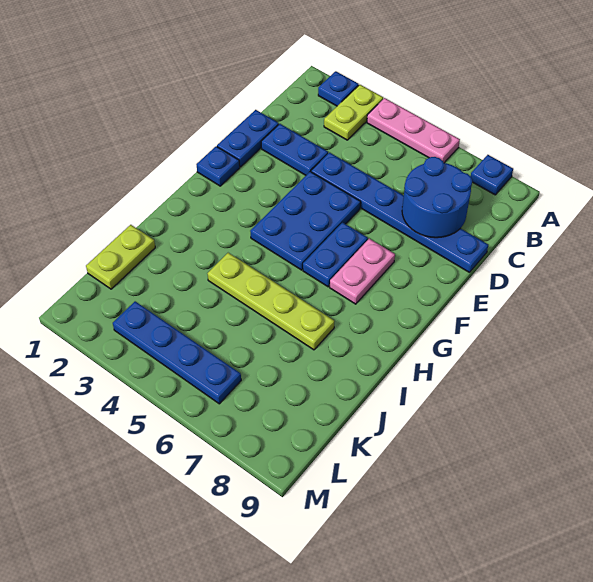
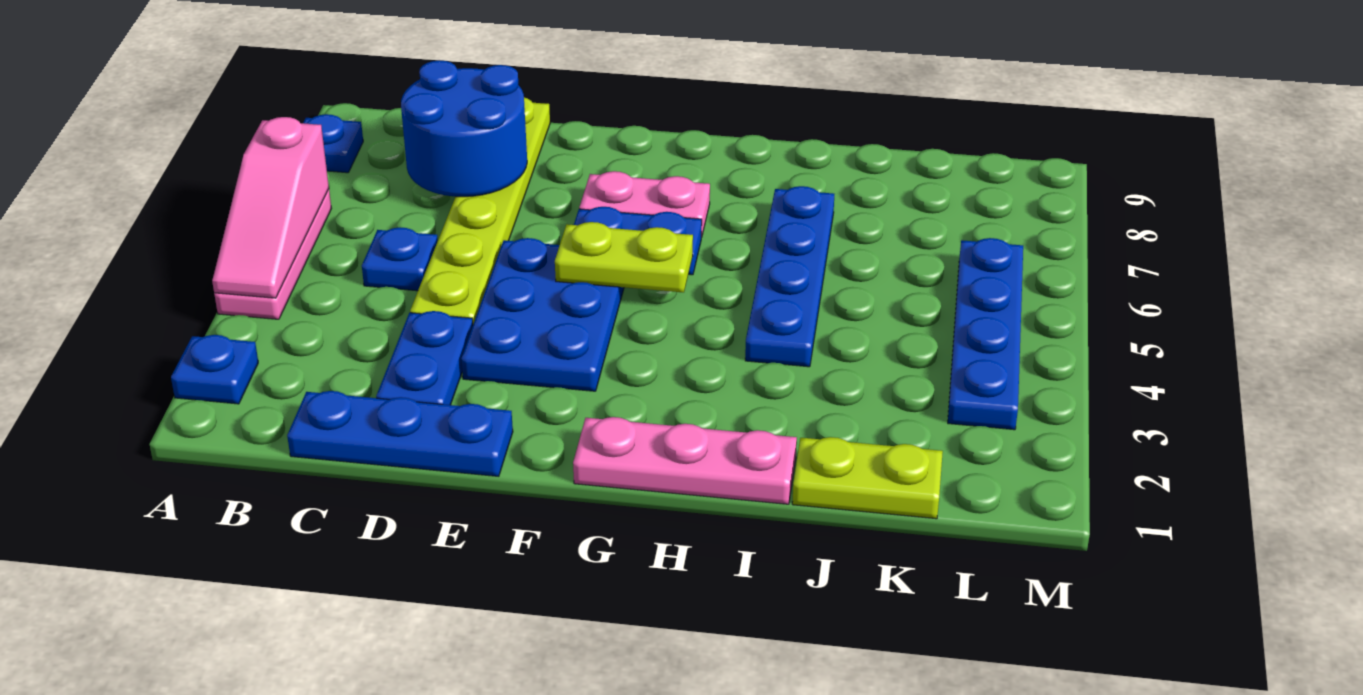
lime plate A3:B3 level 1 -> lime plate F5:G5 level 2
none -> pink slope A4:A6 level 2 top 6
blue plate D1:E1 level 1 -> blue plate C1:E1 level 1
blue plate D4:D9 level 1 -> lime plate D4:D9 level 1
blue plate E4:G5 level 1 -> blue plate E3:F5 level 1
blue plate F1 level 1 -> blue plate C5 level 1
none -> pink plate G1:I1 level 1
lime plate I4:I7 level 1 -> blue plate I4:I7 level 1

